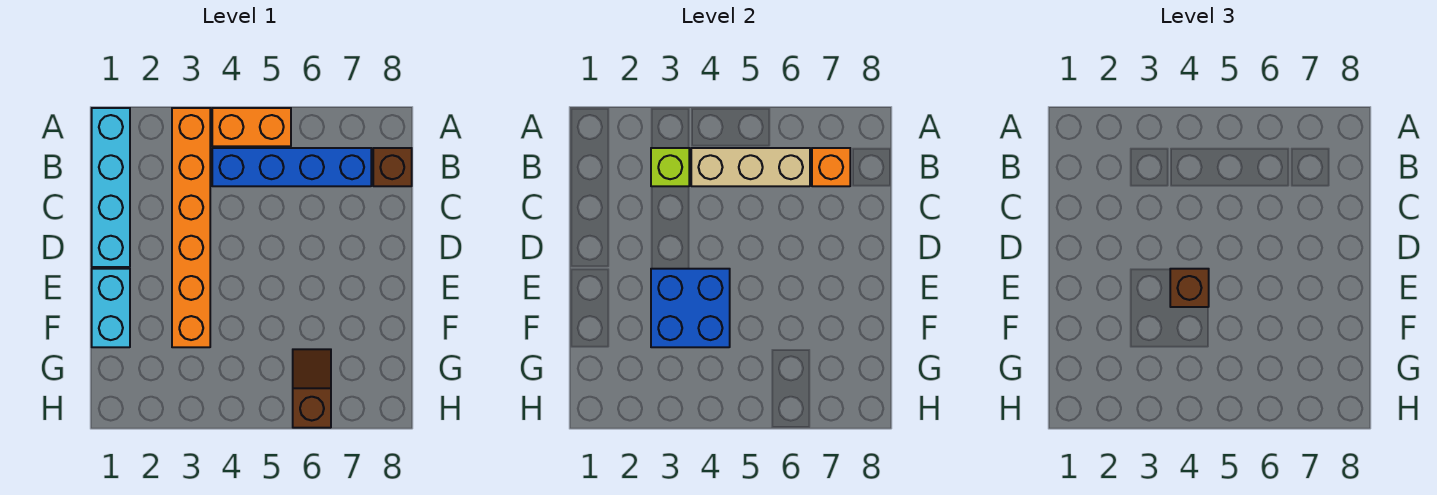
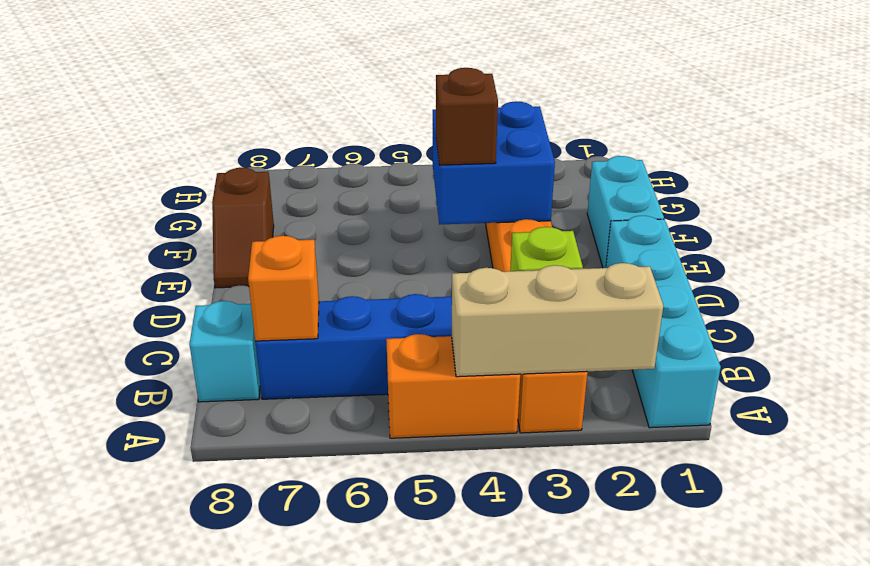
tan brick B4:B6 level 2 -> tan brick A2:A4 level 2
brown brick B8 level 1 -> cyan brick B8 level 1
brown slope G6:H6 level 1 top H -> brown slope E8:F8 level 1 top F

